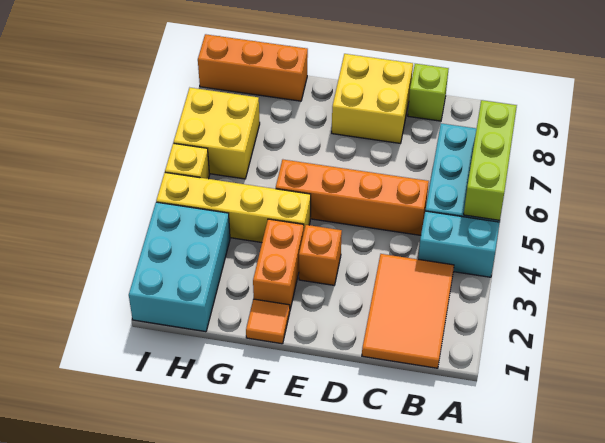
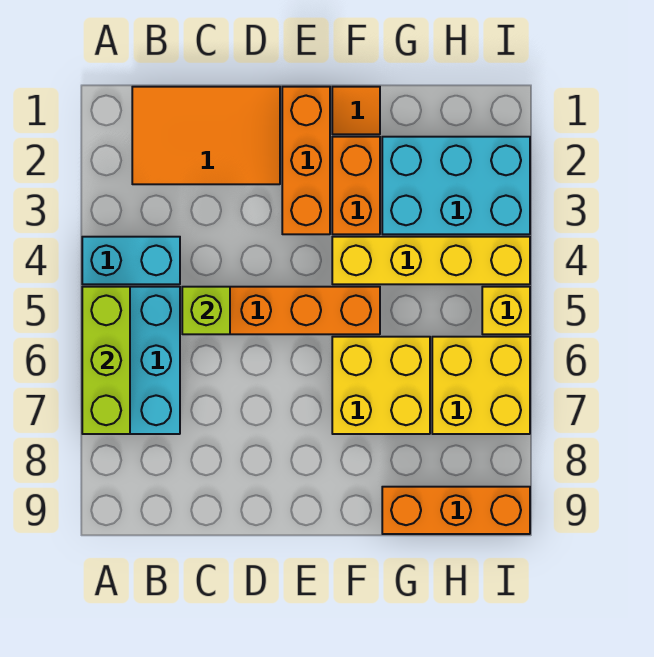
orange tile B1:C3 level 1 -> orange tile B1:D2 level 1
lime brick C9 level 1 -> lime brick C5 level 2
yellow brick D8:E9 level 1 -> yellow brick F6:G7 level 1
orange brick E3 level 1 -> orange brick E1:E3 level 1
cyan brick H1:I3 level 1 -> cyan brick G2:I3 level 1

